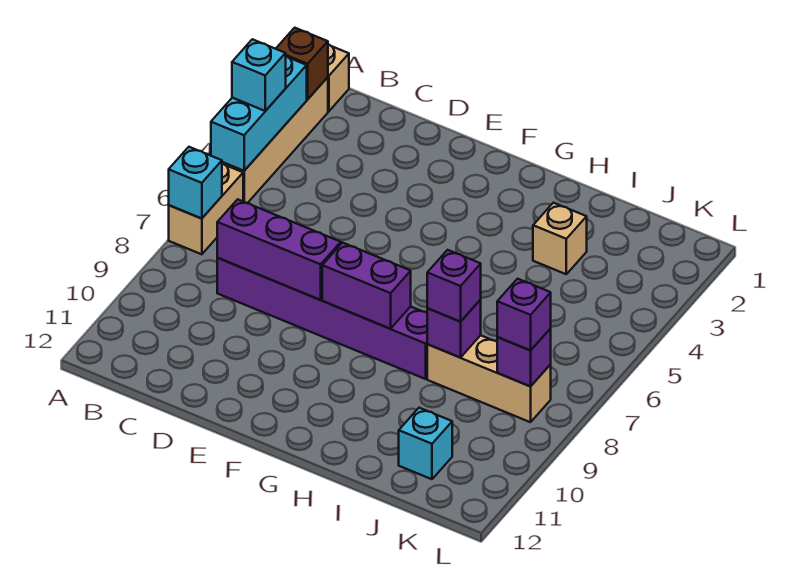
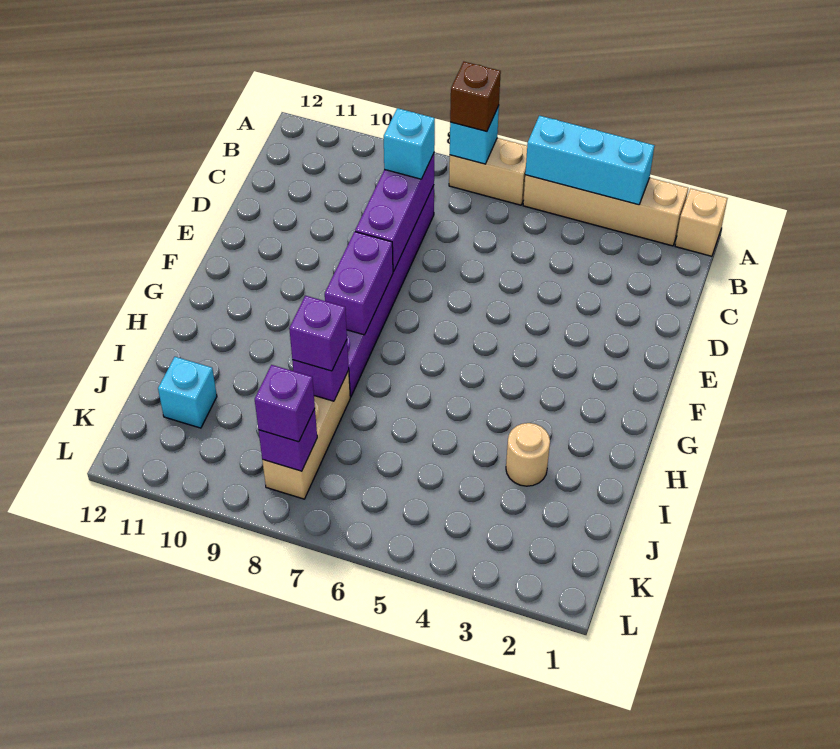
brown brick A2 level 2 -> brown brick A7 level 3
cyan brick A4 level 3 -> cyan brick C8 level 3
tan brick I3 level 1 -> tan round brick I3 level 1

